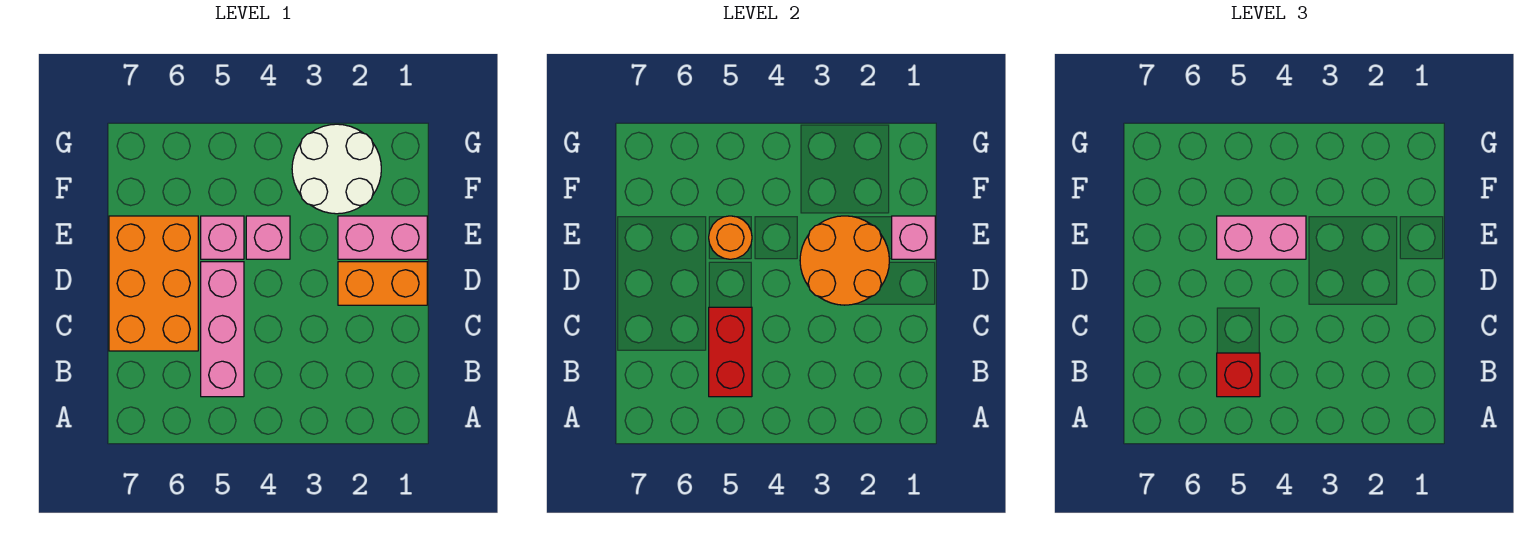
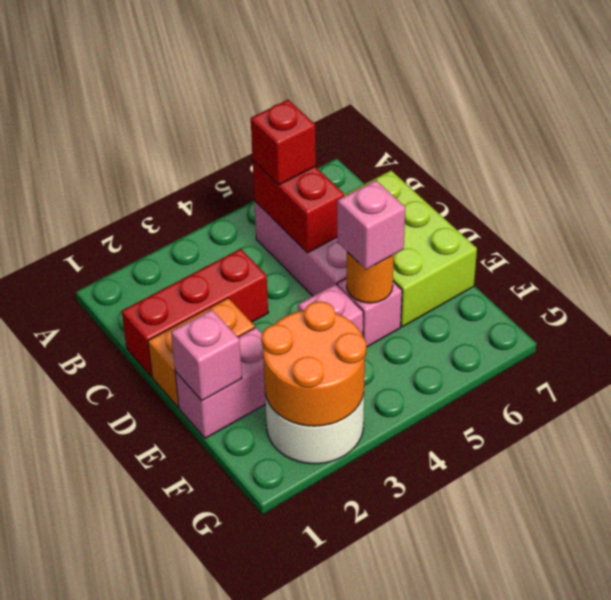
none -> red brick C1:C3 level 1
orange brick C6:E7 level 1 -> lime brick C6:E7 level 1
orange round brick D2:E3 level 2 -> orange round brick F2:G3 level 2
pink brick E4:E5 level 3 -> pink brick E5 level 3

